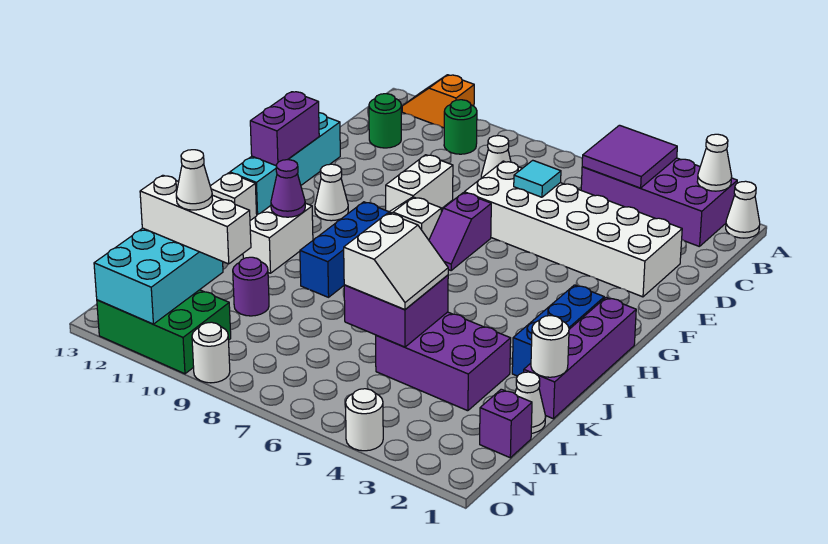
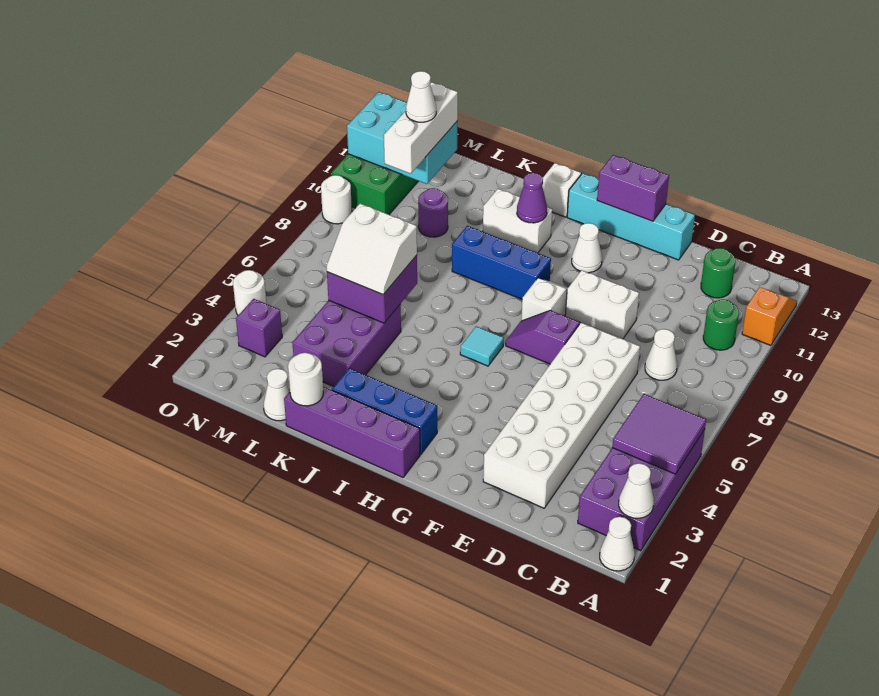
cyan tile D6 level 2 -> cyan tile H6 level 1
purple brick M1 level 1 -> purple brick N3 level 1

